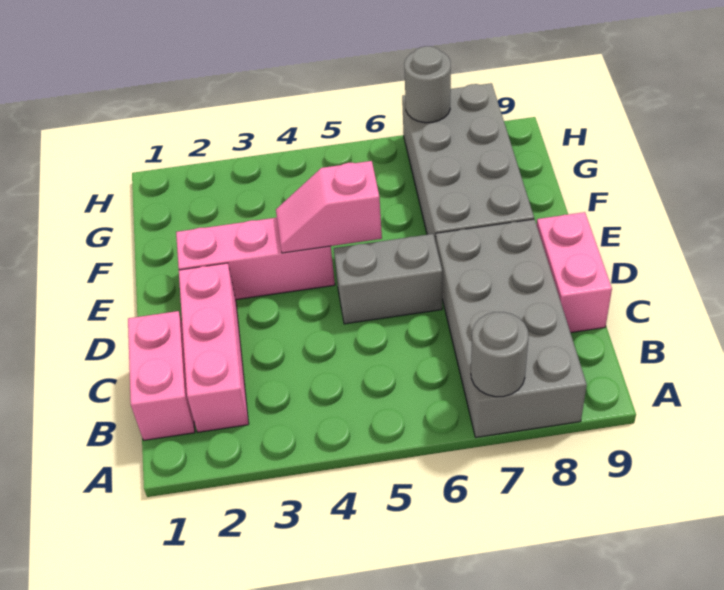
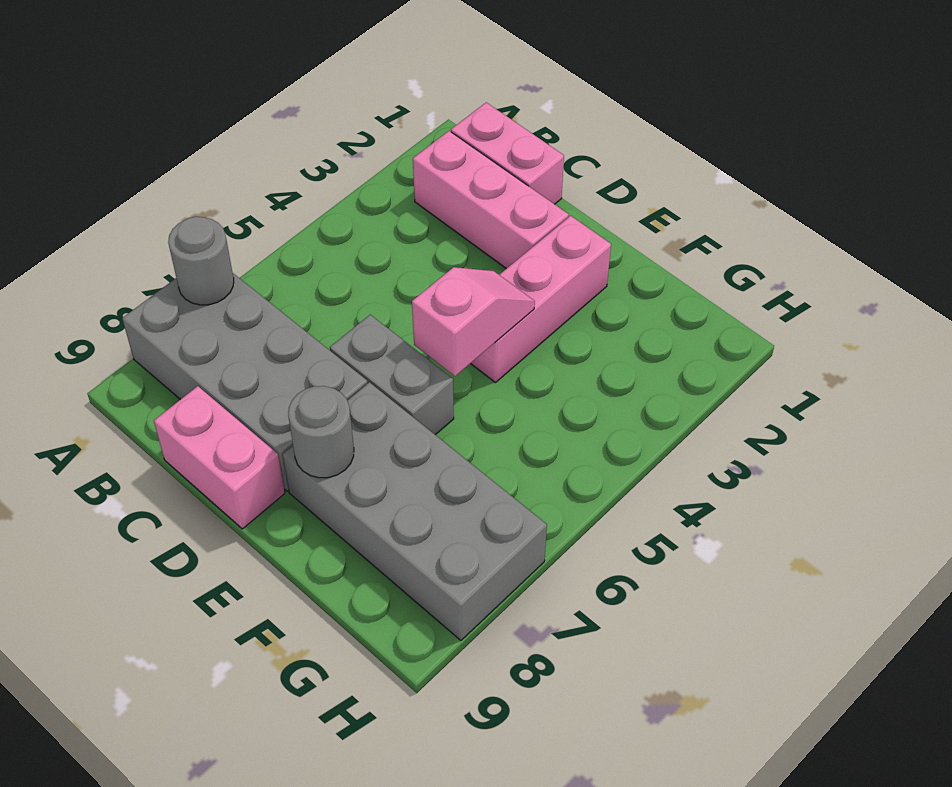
grey brick D5:D6 level 1 -> grey brick D6:E6 level 1
grey round brick H7 level 2 -> grey round brick E8 level 2

